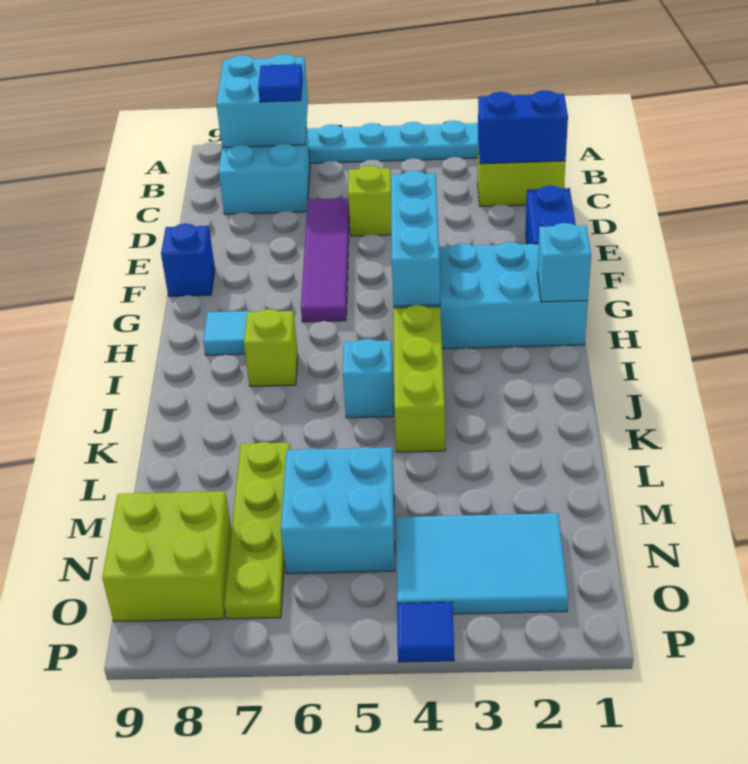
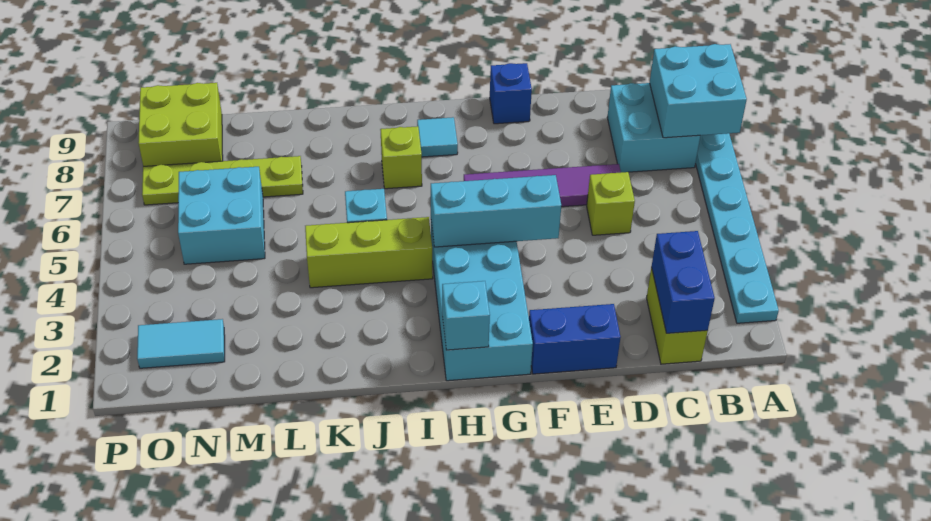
blue tile B7 level 3 -> none
cyan tile N2:O4 level 1 -> cyan tile N2:O2 level 1
blue tile P4 level 1 -> none

